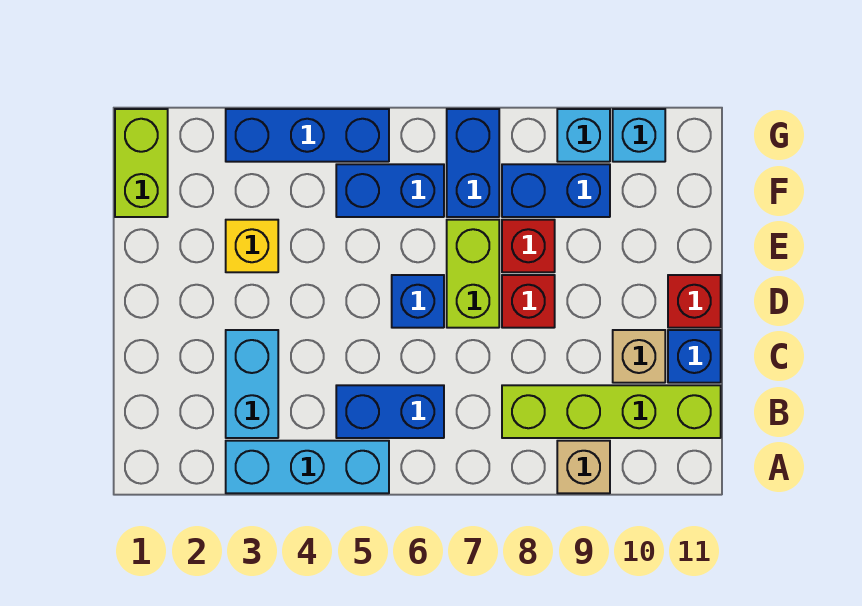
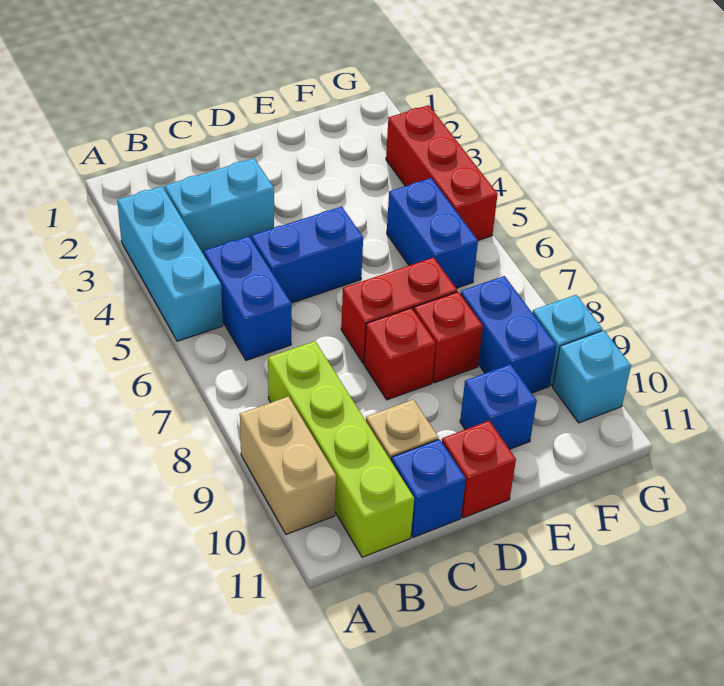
tan brick A9 level 1 -> tan brick A9:A10 level 1
blue brick D6 level 1 -> blue brick E10 level 1
lime brick D7:E7 level 1 -> red brick D7:E7 level 1
yellow brick E3 level 1 -> none
lime brick F1:G1 level 1 -> none
blue brick F7:G7 level 1 -> blue brick C5:D5 level 1
blue brick G3:G5 level 1 -> red brick G3:G5 level 1

